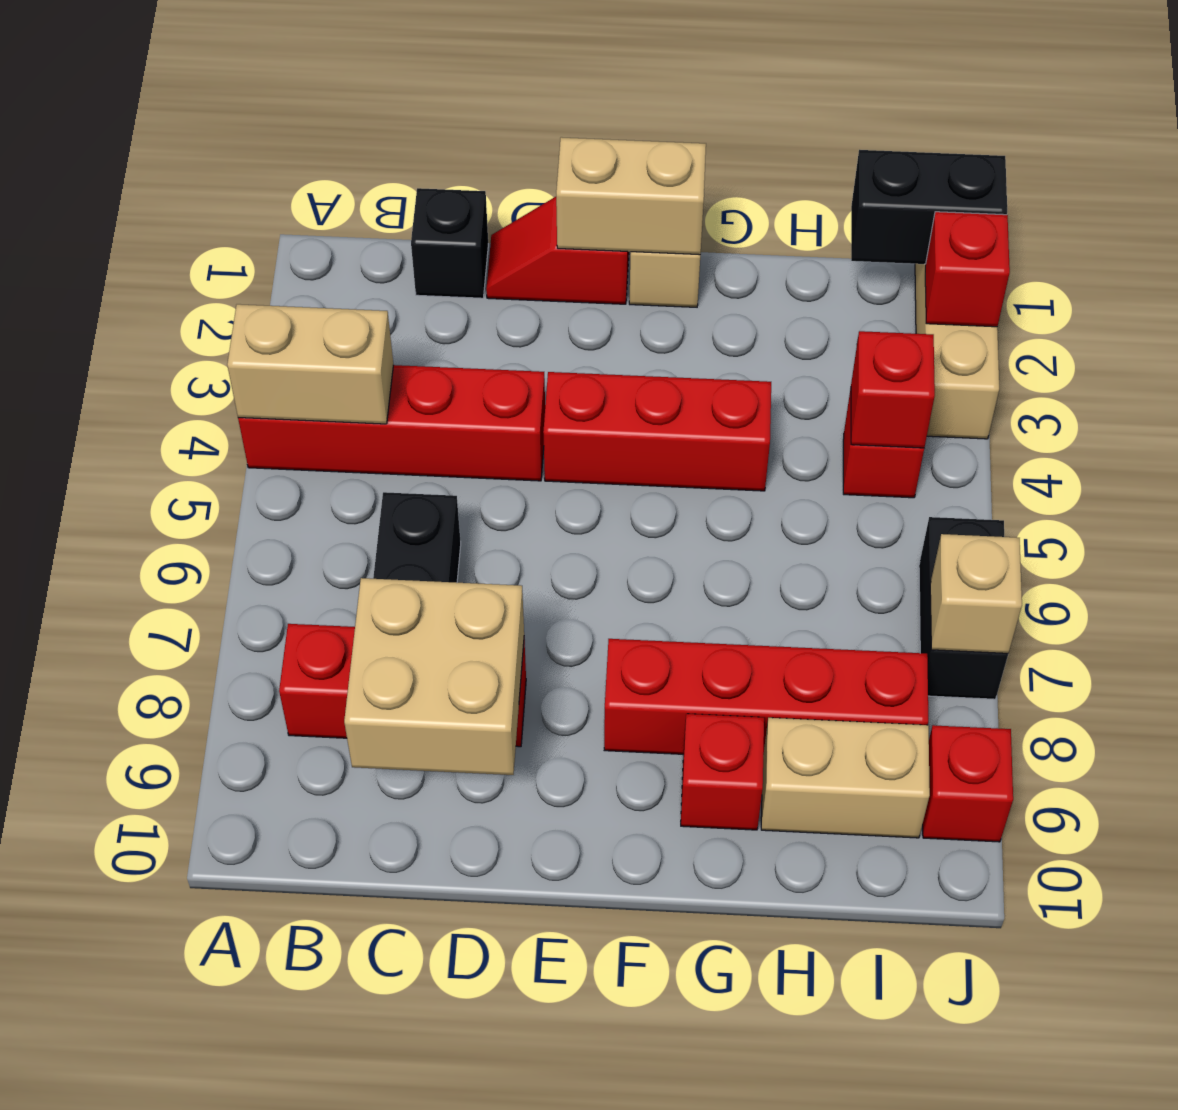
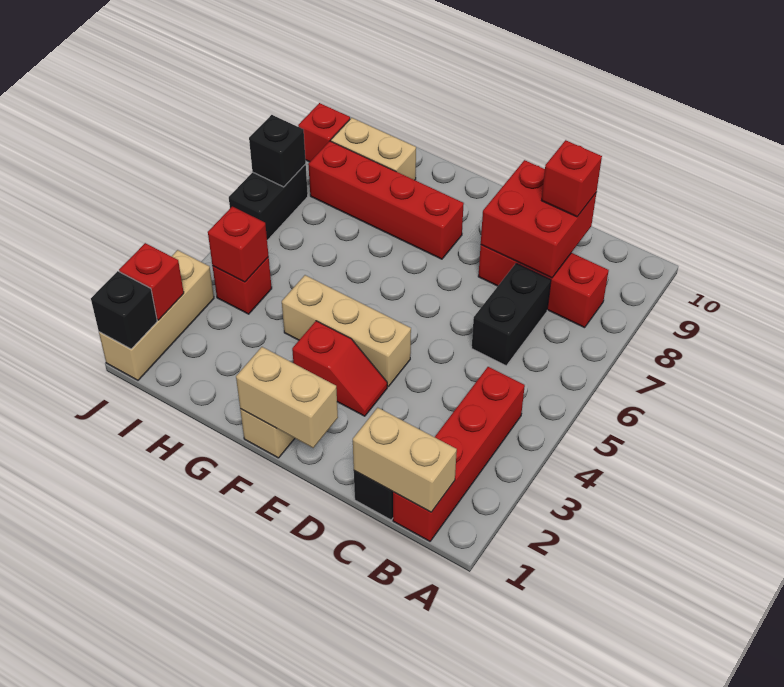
red brick A4:D4 level 1 -> red brick B1:B4 level 1
tan brick A4:B4 level 2 -> tan brick B1:C1 level 2
tan brick C8:D9 level 2 -> red brick C8:D9 level 2
red slope D1:E1 level 1 top E -> red slope E3:F3 level 1 top F
red brick E4:G4 level 1 -> tan brick E4:G4 level 1
red brick G9 level 1 -> red brick C9 level 3
black brick I1:J1 level 2 -> black brick J1 level 2
tan brick J7 level 2 -> black brick J7 level 2

